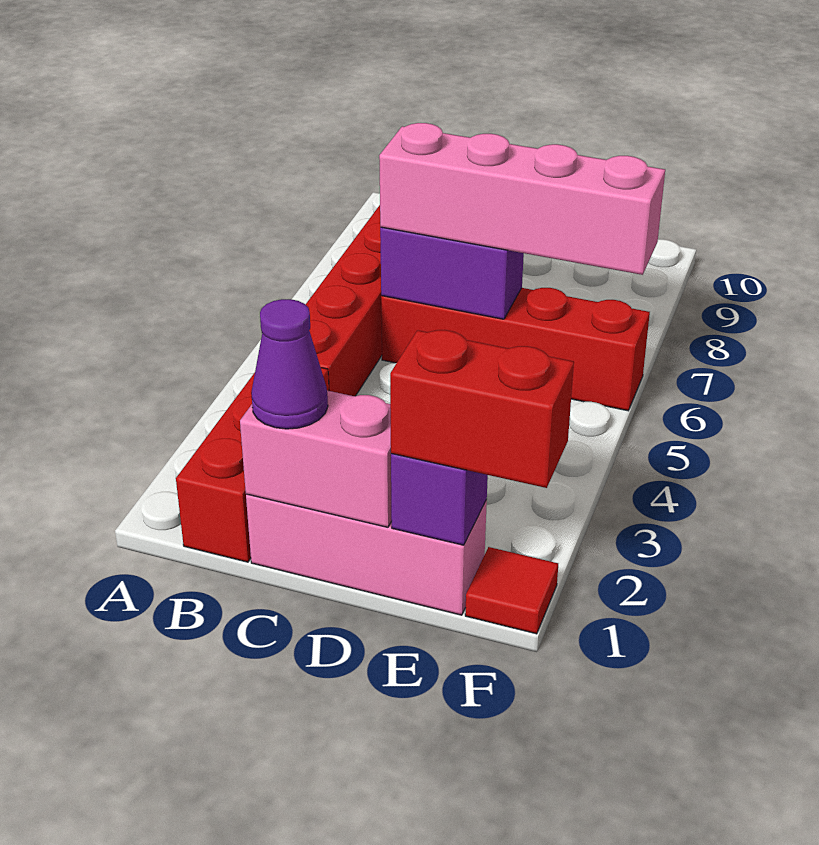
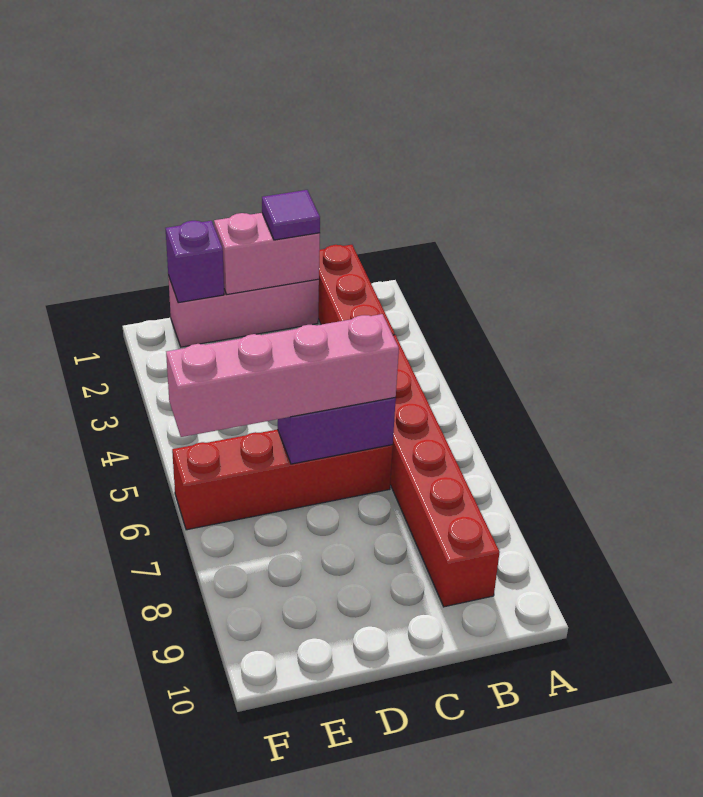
purple cone C1 level 3 -> purple tile C1 level 3
red brick E1:F1 level 3 -> none
red tile F1 level 1 -> none

